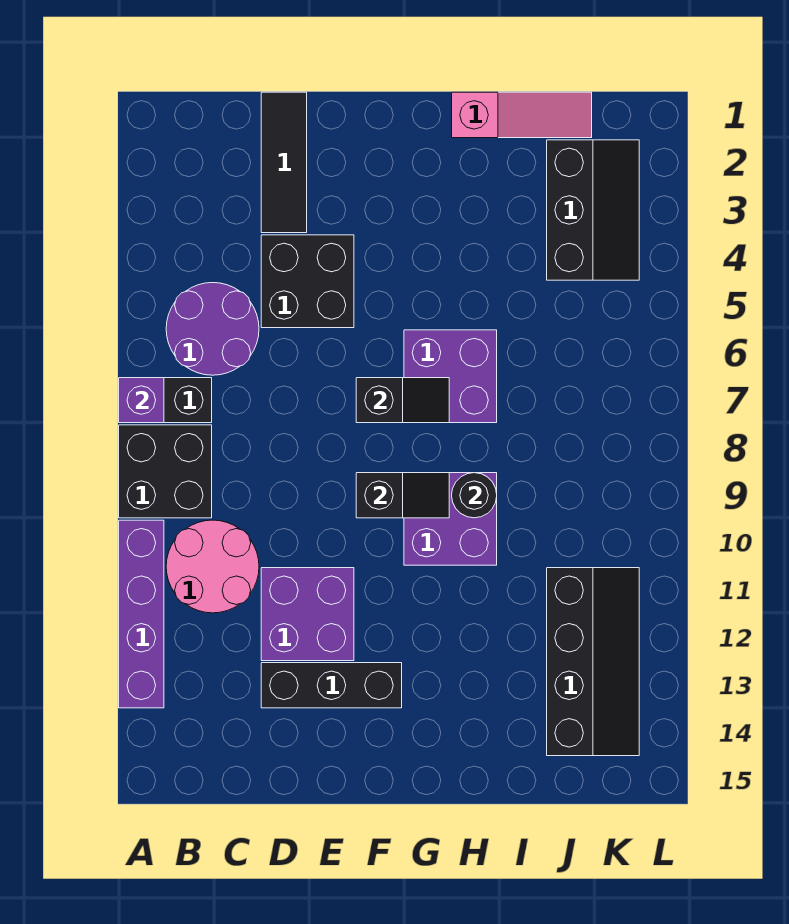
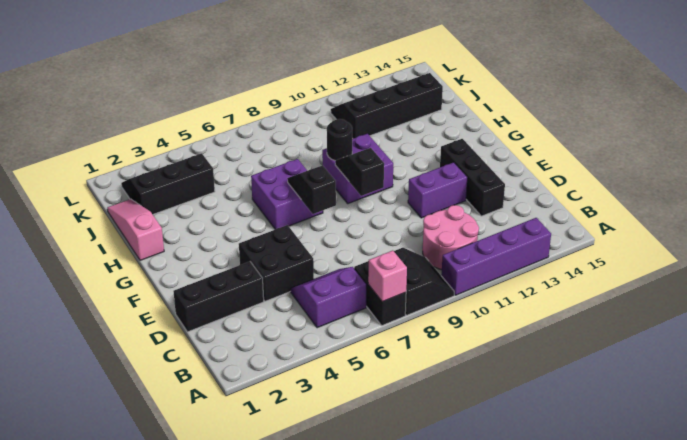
purple brick A7 level 2 -> pink brick A7 level 2
black brick A8:B9 level 1 -> black slope A8:B9 level 1 top 8
purple round brick B5:C6 level 1 -> purple slope B5:C6 level 1 top B
black tile D1:D3 level 1 -> black brick D1:D3 level 1
purple brick D11:E12 level 1 -> purple brick E11:E12 level 1

